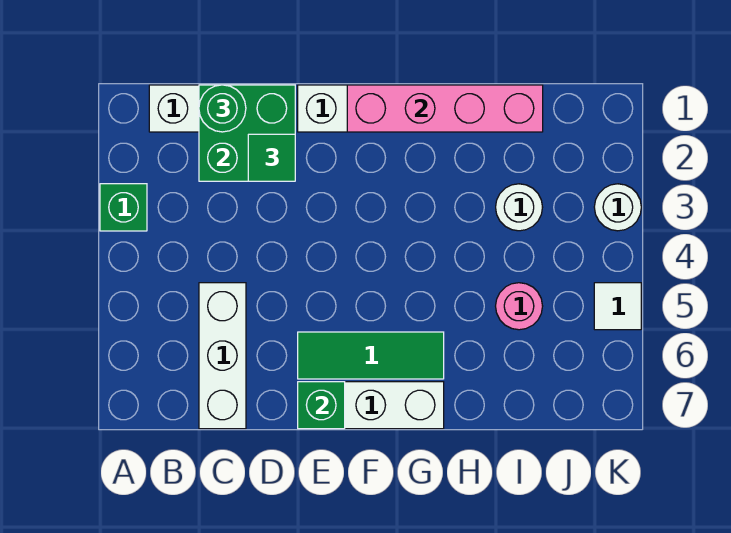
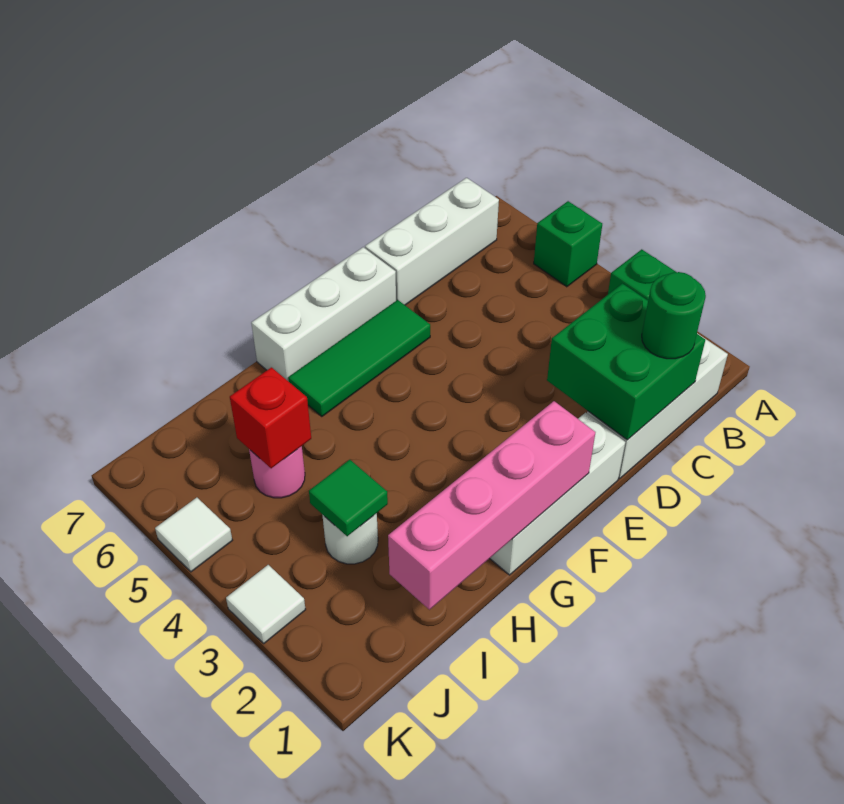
white brick C5:C7 level 1 -> white brick B7:D7 level 1
green tile D2 level 3 -> green tile I3 level 2
green brick E7 level 2 -> green brick A5 level 1
none -> red brick I5 level 2
white round brick K3 level 1 -> white tile K3 level 1

